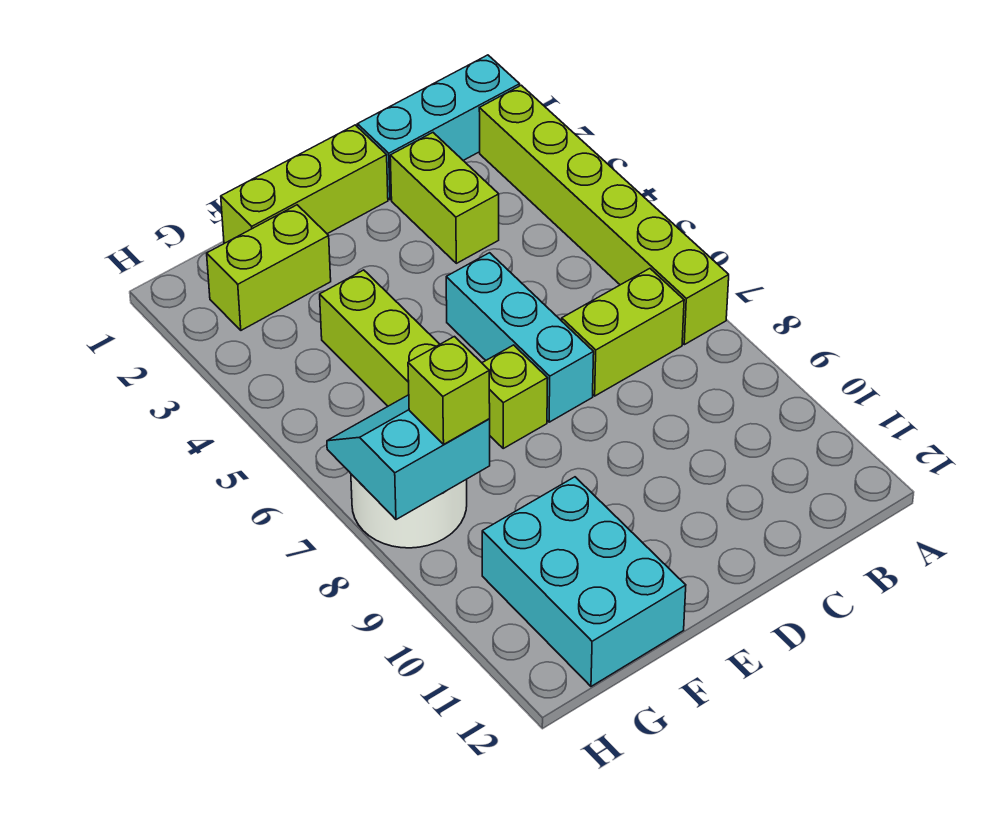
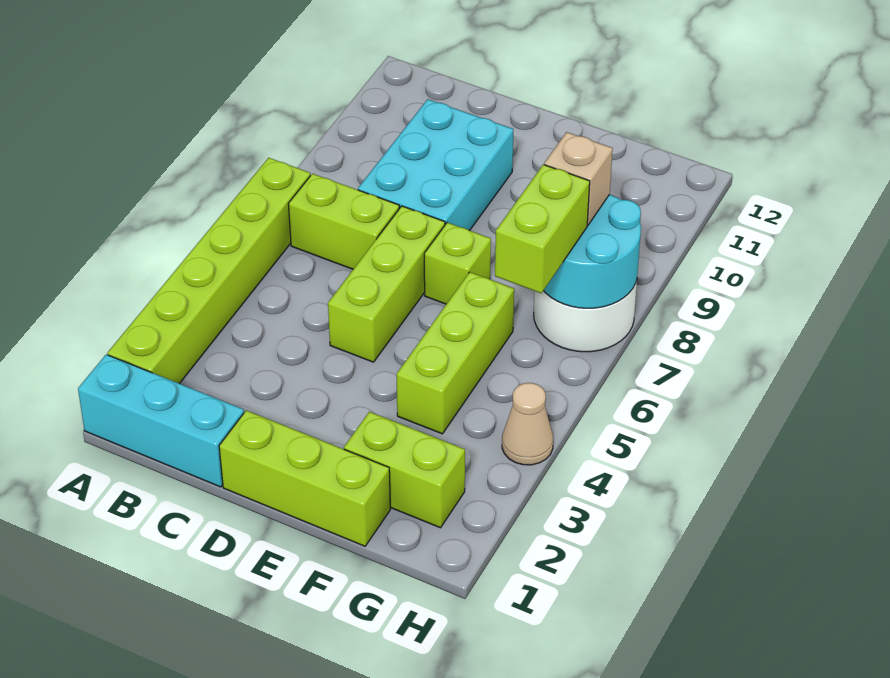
lime brick C2:C3 level 1 -> lime brick G6:G7 level 3
cyan brick D5:D7 level 1 -> lime brick D5:D7 level 1
cyan brick F10:G12 level 1 -> cyan brick C8:D10 level 1
cyan slope G7:H8 level 2 top 8 -> cyan round brick G7:H8 level 2
lime brick G8 level 3 -> tan brick G8 level 3
none -> tan cone H4 level 1

